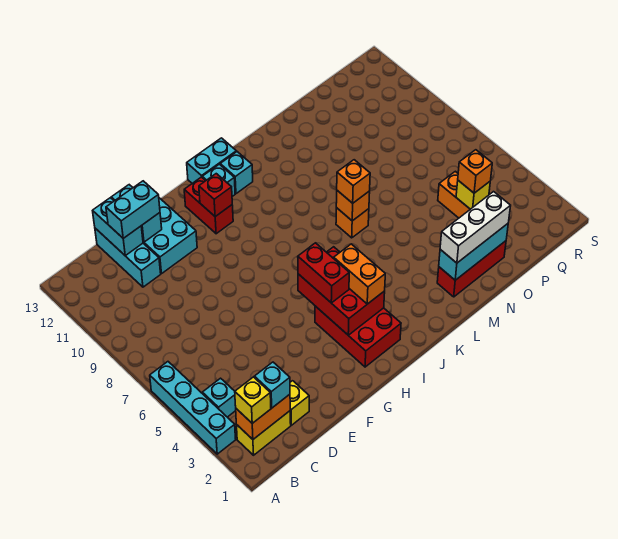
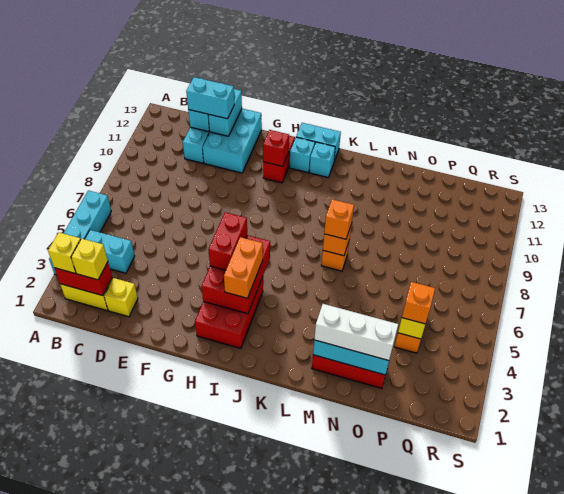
orange brick B2:C2 level 2 -> red brick B2:C2 level 2
cyan brick B4 level 1 -> cyan brick B4:C4 level 1
cyan brick C2 level 3 -> yellow brick C2 level 3

